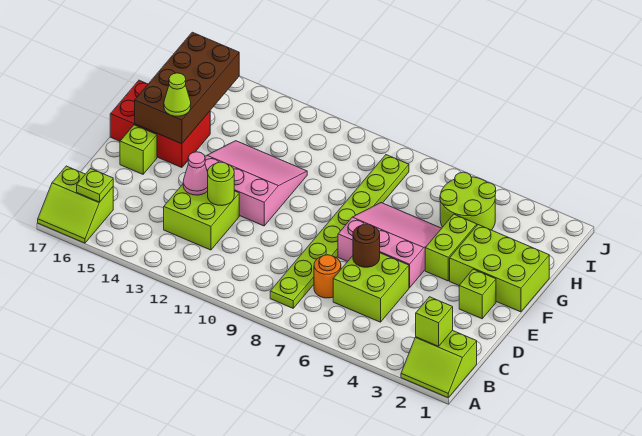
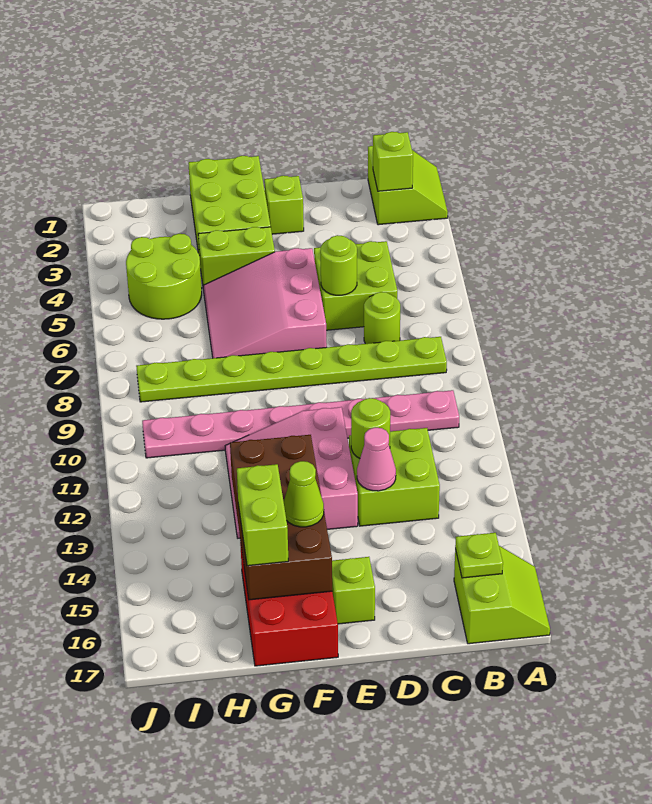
none -> pink plate B10:I10 level 1
orange round brick C7 level 1 -> lime round brick C7 level 1
brown round brick D6 level 2 -> lime round brick D6 level 2
brown brick F15:I16 level 2 -> brown brick F13:G16 level 2
none -> lime brick G15:G16 level 3

